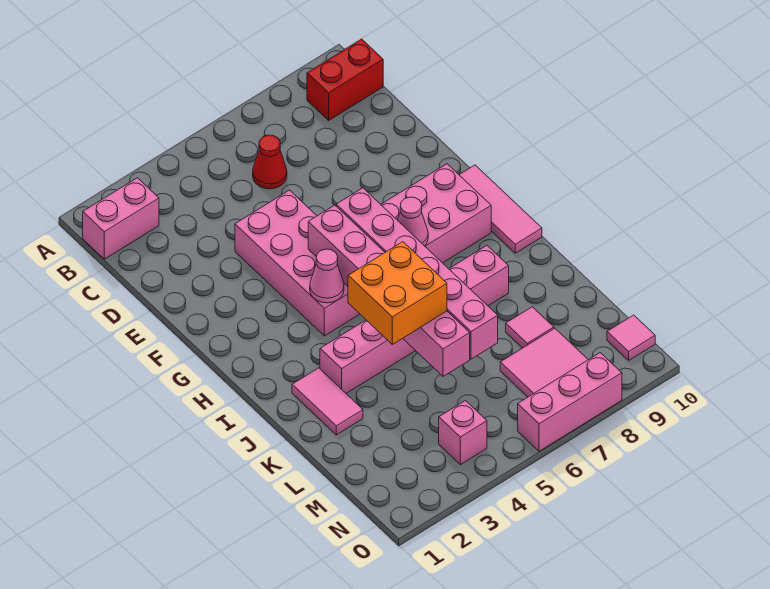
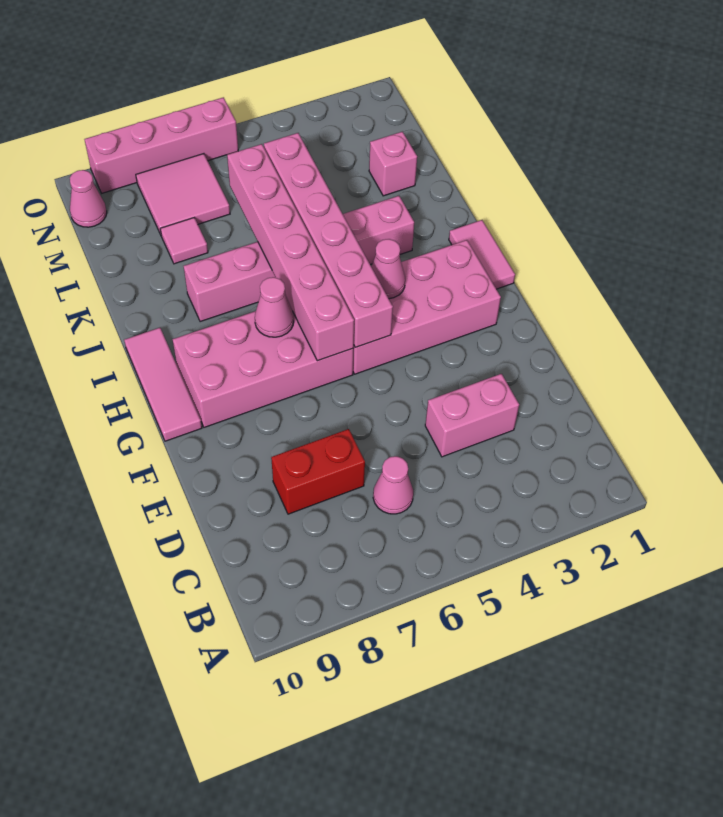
pink brick B1:B2 level 1 -> pink brick D3:D4 level 1
red brick B9:B10 level 1 -> red brick D7:D8 level 1
red cone C6 level 1 -> pink cone C6 level 1
pink brick E4:H5 level 1 -> pink brick G2:H5 level 1
pink tile J2:K2 level 1 -> pink tile H1:I1 level 1
orange brick J4:K5 level 3 -> none
pink brick N4 level 1 -> pink brick L2 level 1
pink tile N10 level 1 -> pink cone N10 level 1
pink brick O6:O8 level 1 -> pink brick O6:O9 level 1

